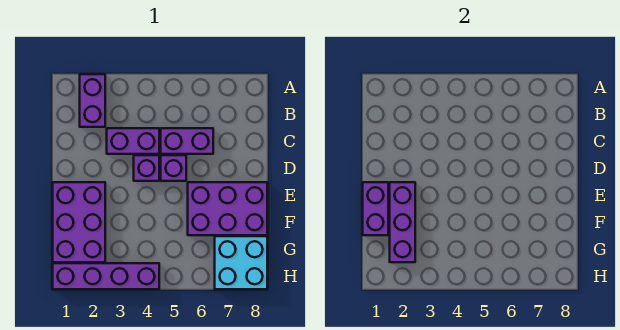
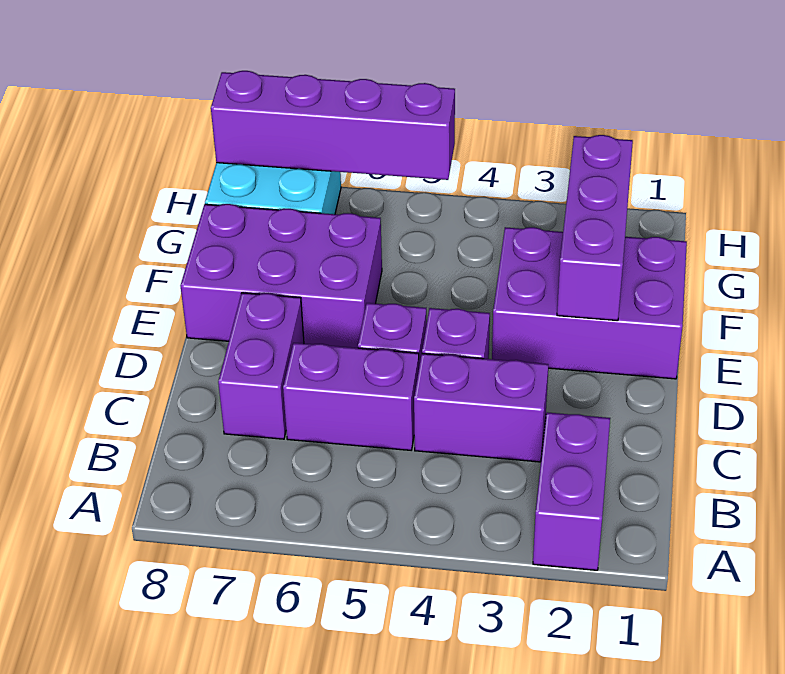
purple brick E1:G2 level 1 -> purple brick E1:F3 level 1
purple brick E1:F1 level 2 -> purple brick C7:D7 level 1
purple brick H1:H4 level 1 -> purple brick H5:H8 level 2

